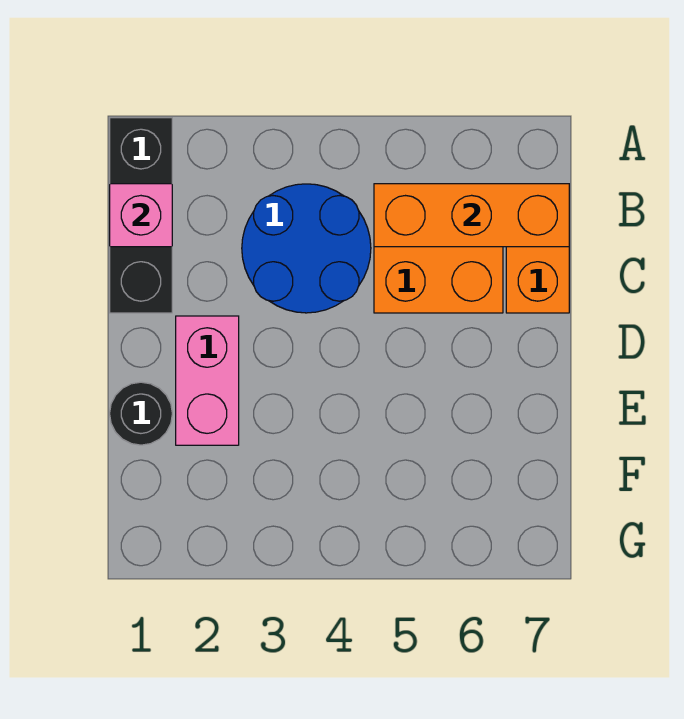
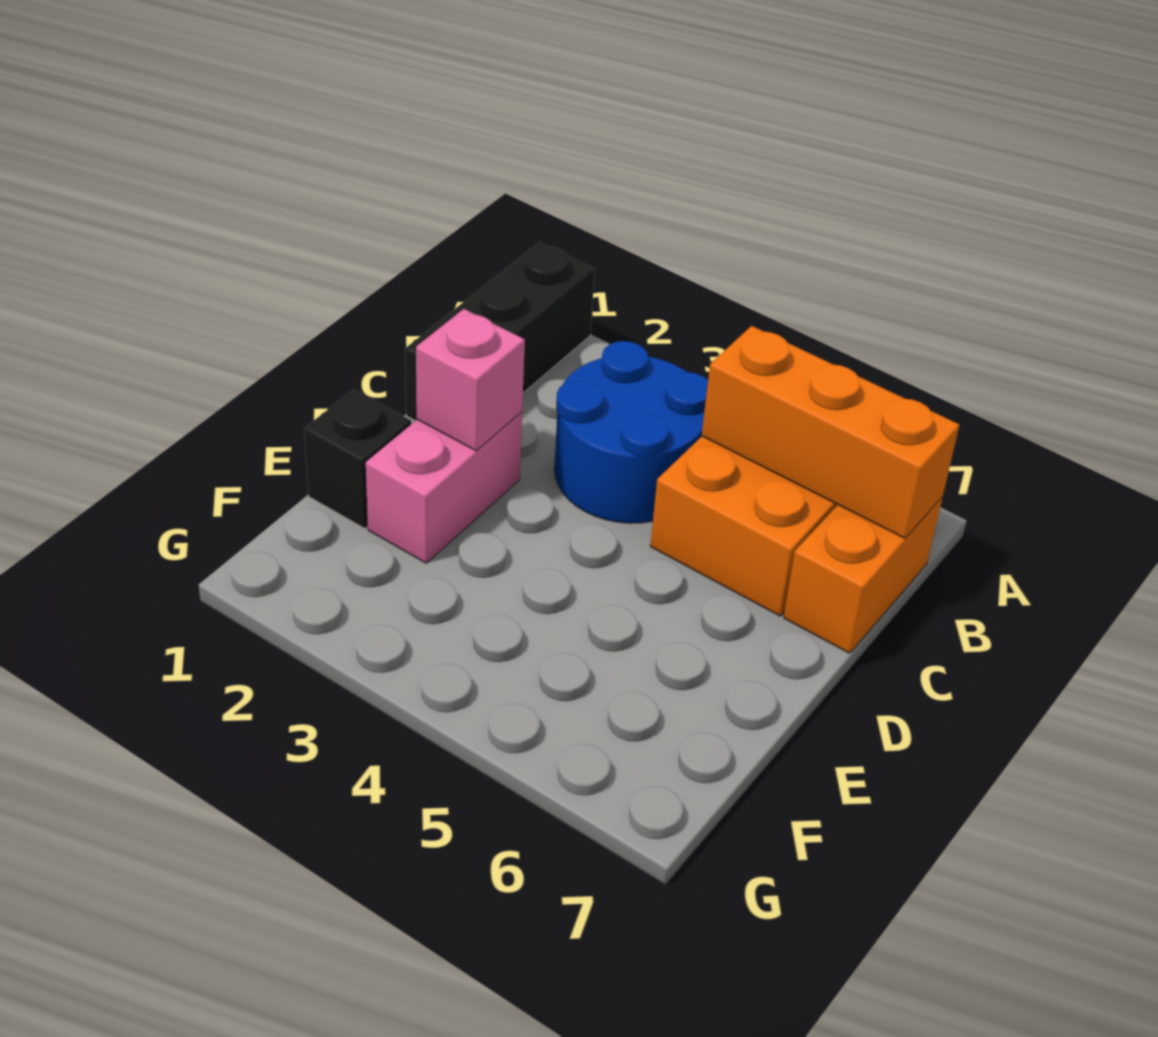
pink brick B1 level 2 -> pink brick D2 level 2
black round brick E1 level 1 -> black brick E1 level 1

